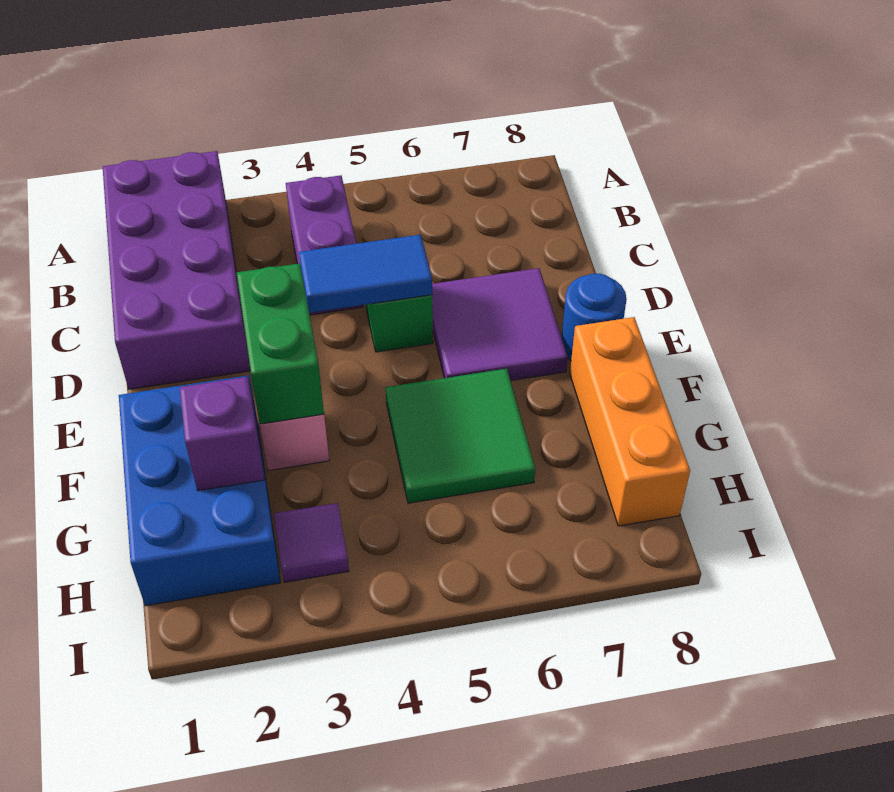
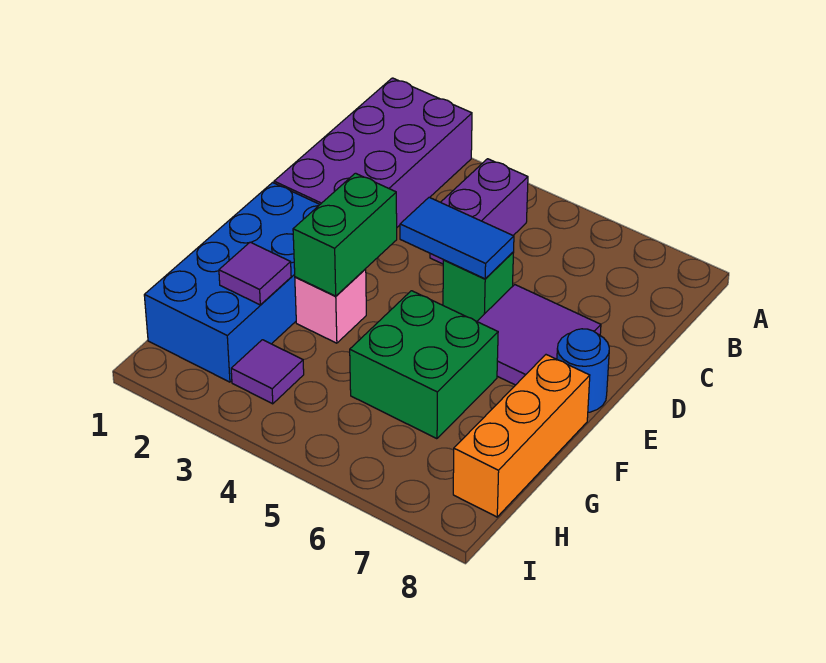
blue brick F1:H2 level 1 -> blue brick E1:H2 level 1
green tile F5:G6 level 1 -> green brick F5:G6 level 1
purple brick G2 level 2 -> purple tile G2 level 2

